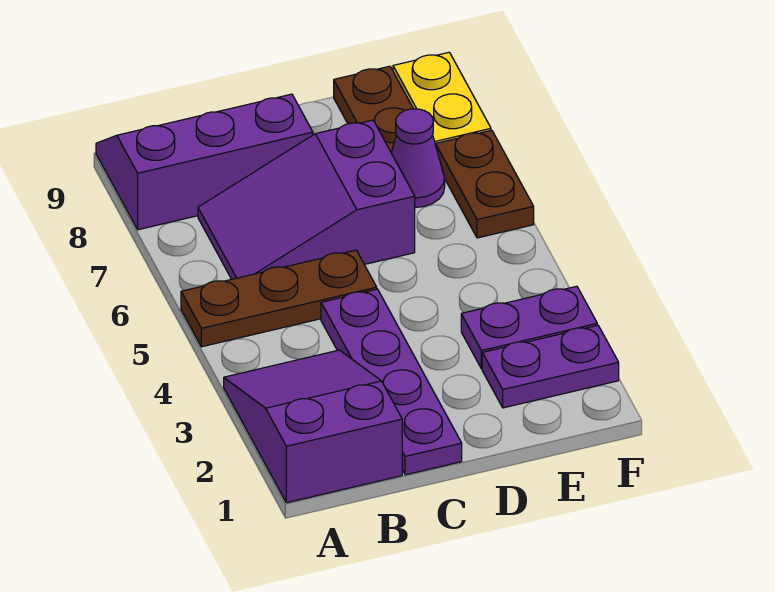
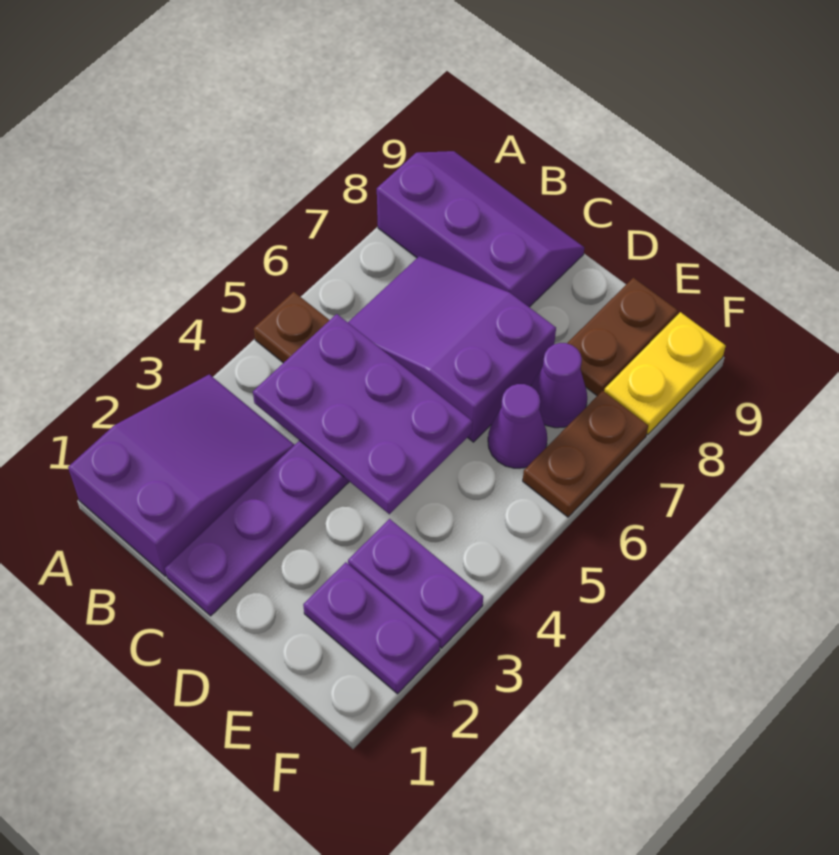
none -> purple plate B4:D5 level 2
none -> purple cone E6 level 1

